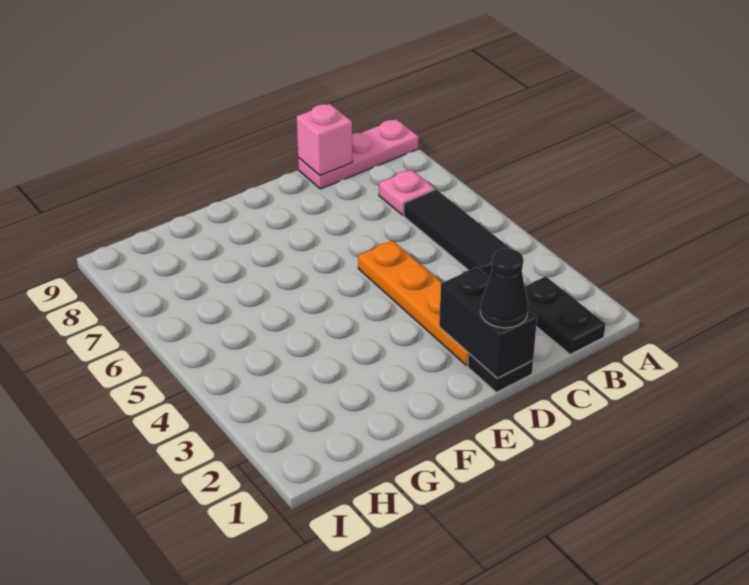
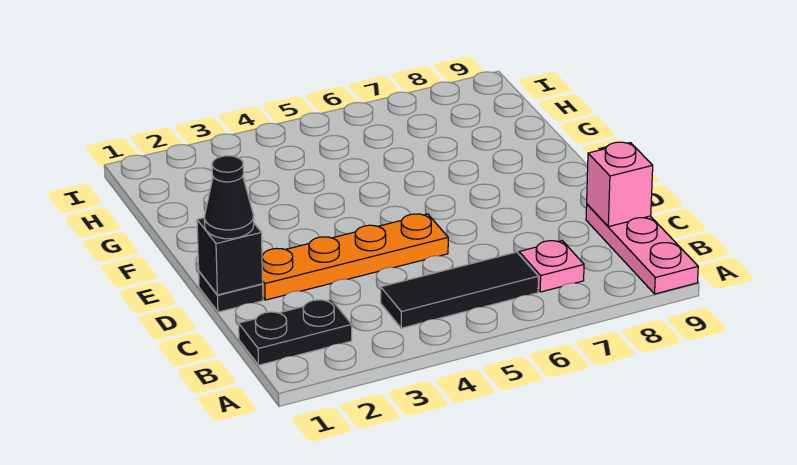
black brick D1:D2 level 2 -> black brick D1 level 2

